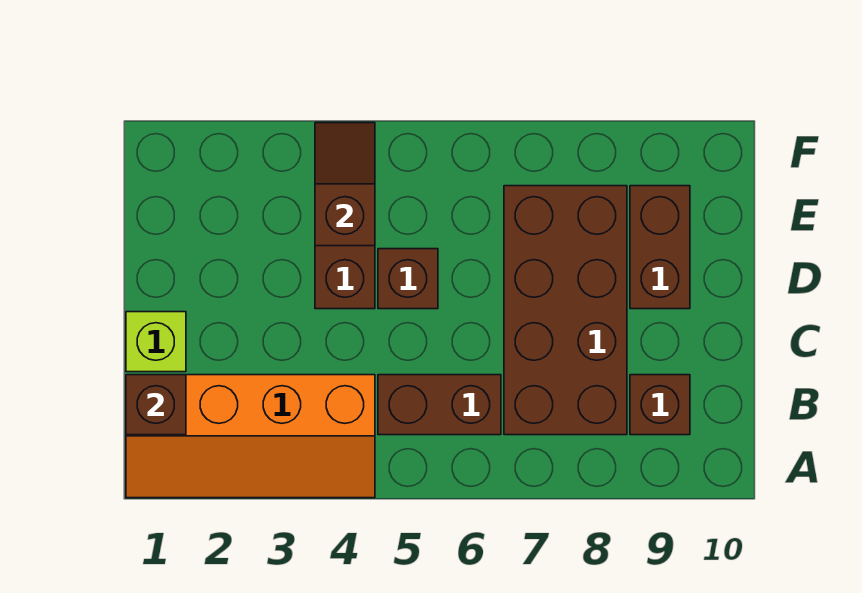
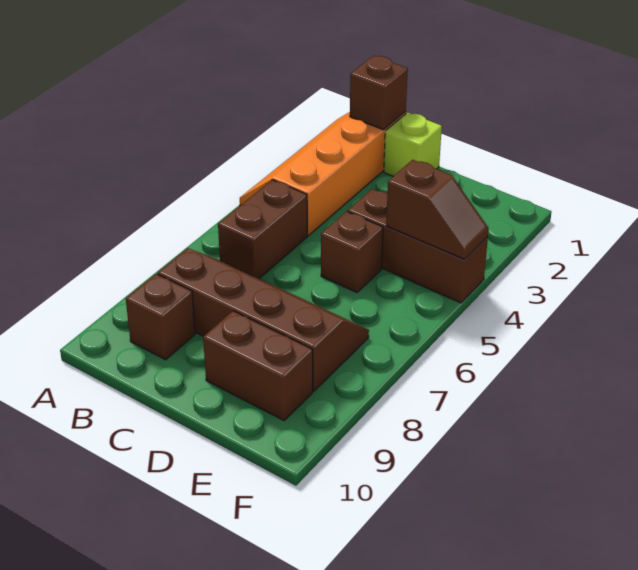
brown brick B7:E8 level 1 -> brown slope B7:E8 level 1 top 8

